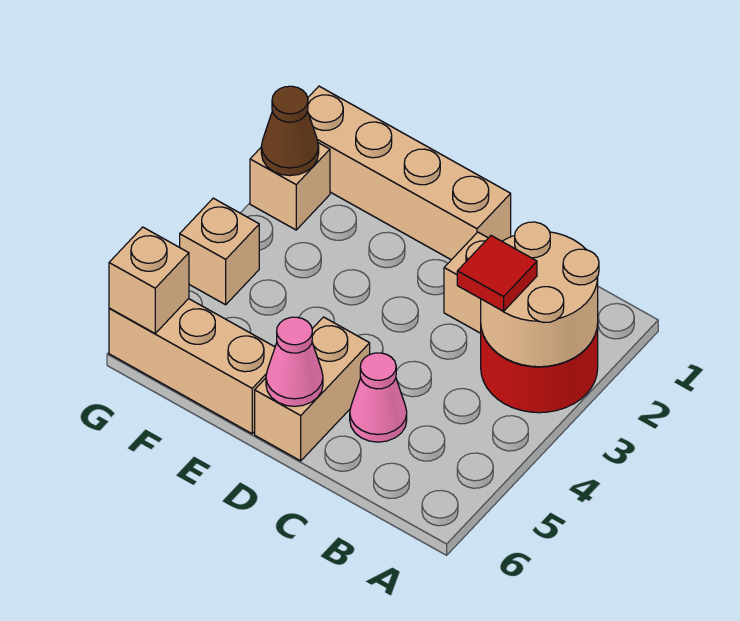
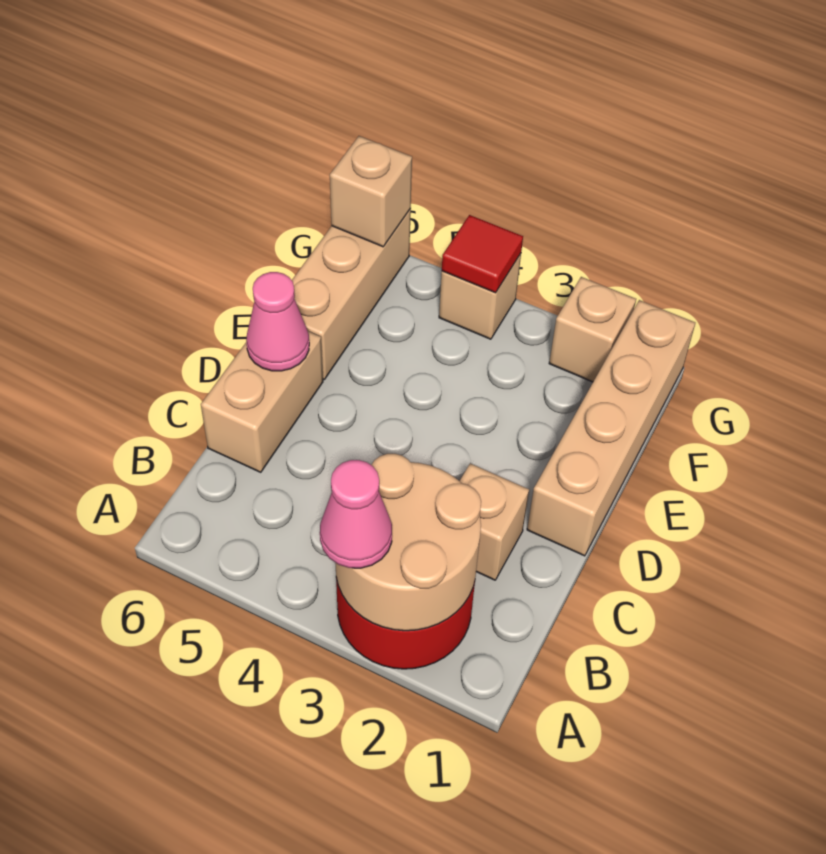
red tile B3 level 3 -> red tile G4 level 2
pink cone C5 level 1 -> pink cone A3 level 3
tan brick D5:D6 level 1 -> tan brick C6:D6 level 1
brown cone G2 level 2 -> none

